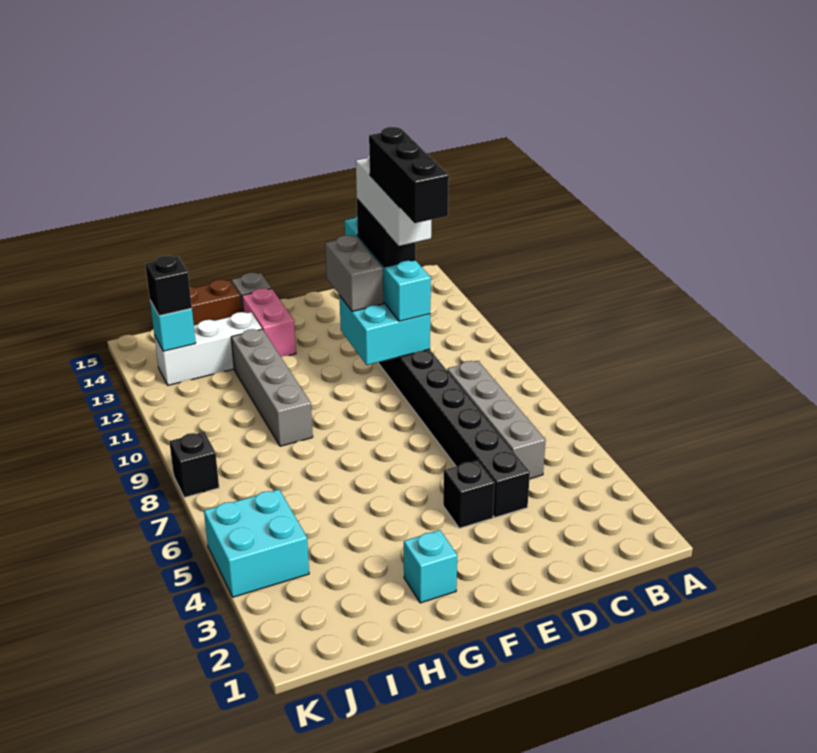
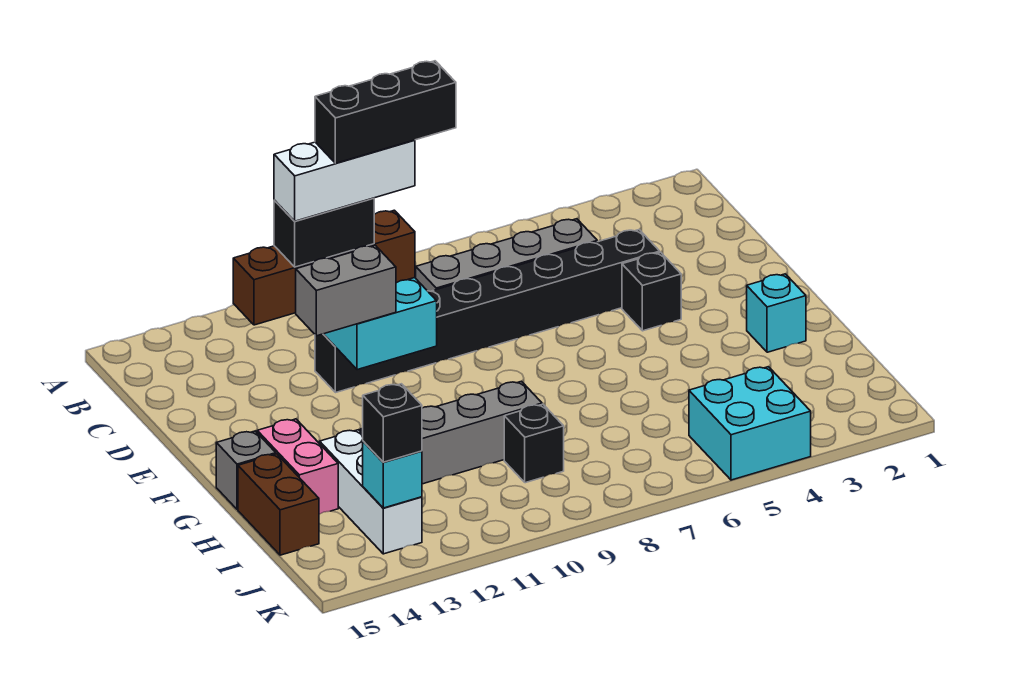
cyan brick D10:D13 level 3 -> brown brick D10:D13 level 3
pink brick G13:G14 level 1 -> pink brick G14:H14 level 1
black brick K8 level 1 -> black brick I9 level 1

